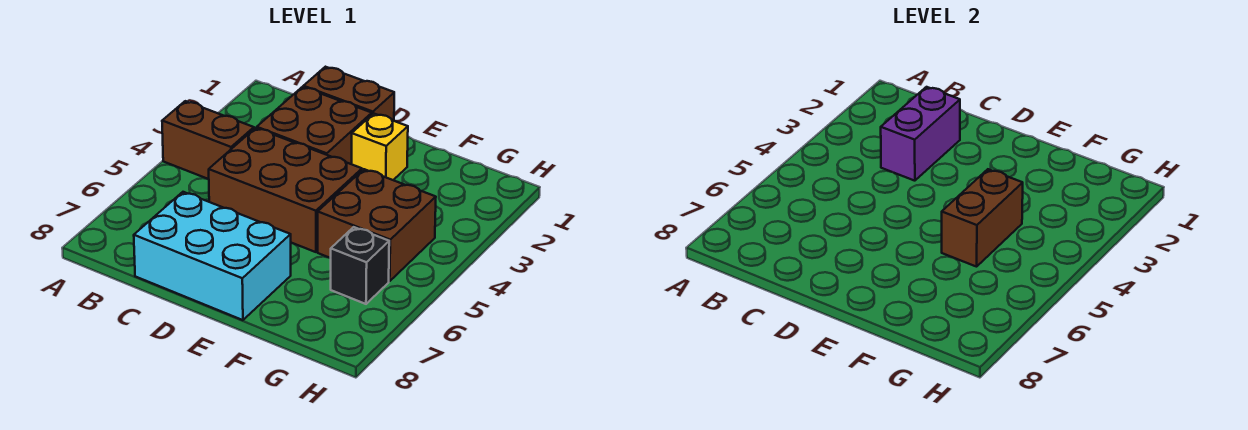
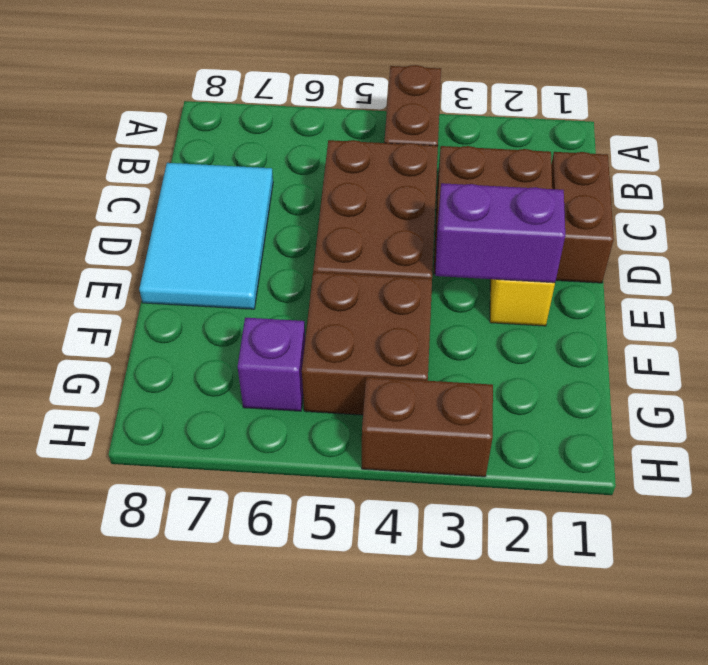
purple brick C2:C3 level 2 -> purple brick E2:E3 level 2
cyan brick C7:E8 level 1 -> cyan tile C7:E8 level 1
brown brick F4:F5 level 2 -> brown brick H3:H4 level 1
black brick G6 level 1 -> purple brick G6 level 1

